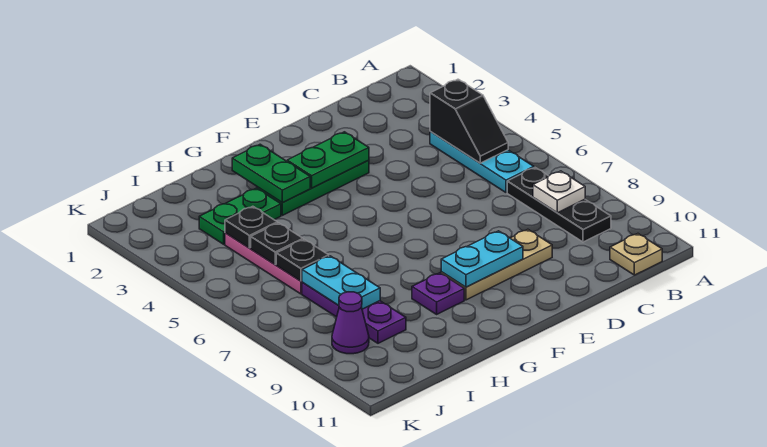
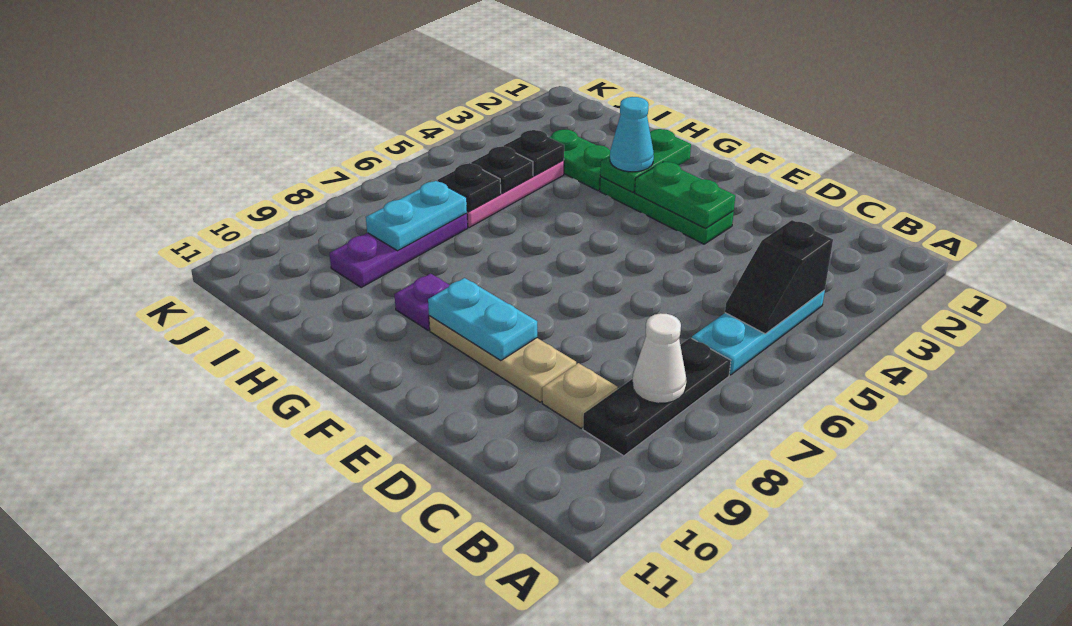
white plate B8 level 2 -> white cone B8 level 2
tan plate B11 level 1 -> tan plate C9 level 1
none -> cyan cone G3 level 3
purple cone J9 level 1 -> none

